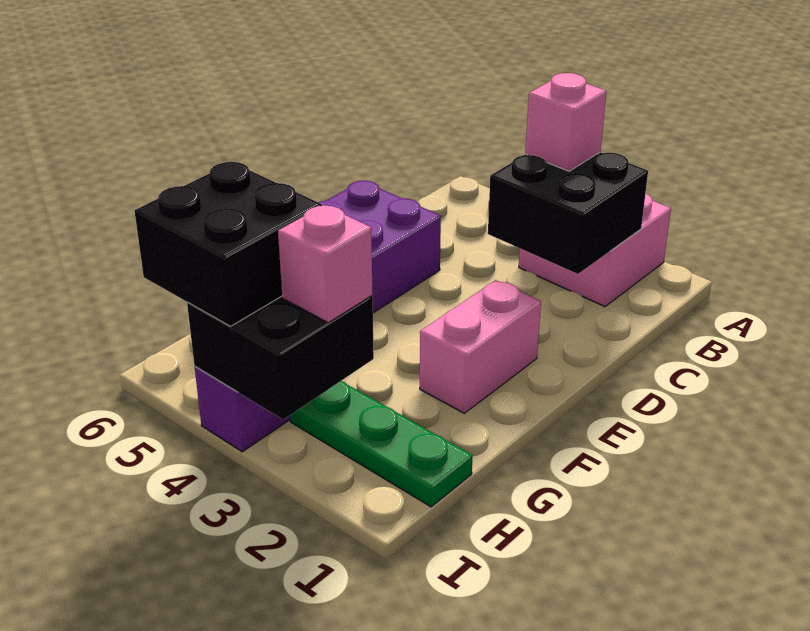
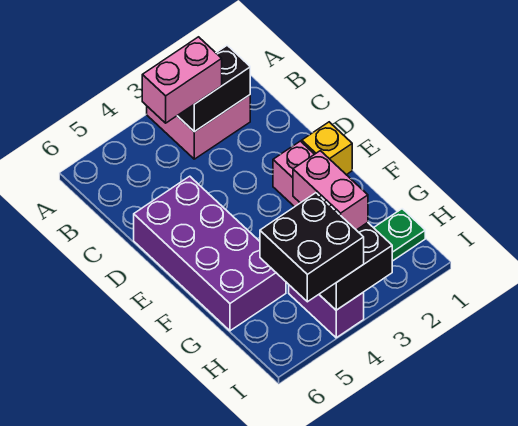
black brick B2:C3 level 2 -> black brick B2:B3 level 2
pink brick B3 level 3 -> pink brick B3:B4 level 3
none -> yellow brick E1 level 1
pink brick H3 level 3 -> pink brick G3:H3 level 3

